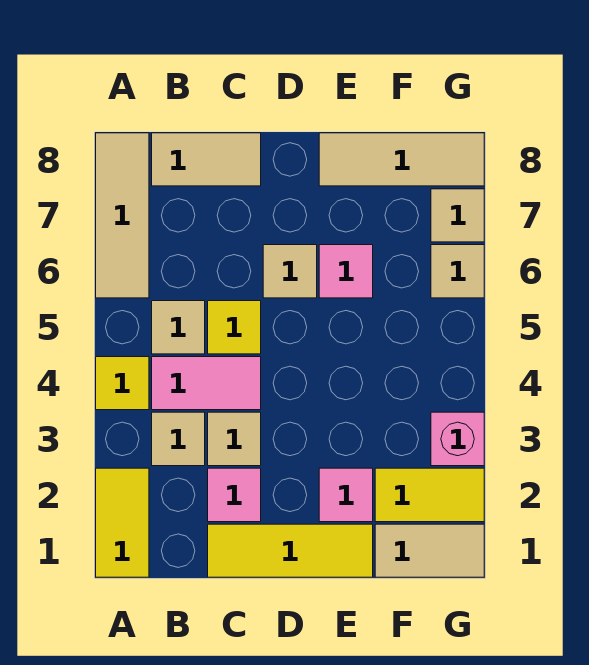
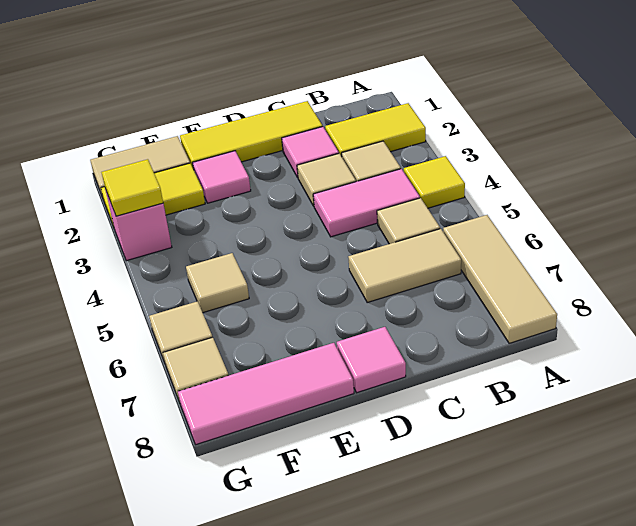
yellow tile A1:A2 level 1 -> yellow tile A2:B2 level 1
tan tile B8:C8 level 1 -> tan tile B6:C6 level 1
yellow tile C5 level 1 -> yellow tile G3 level 2
tan tile D6 level 1 -> tan tile F5 level 1
pink tile E6 level 1 -> pink tile D8 level 1
tan tile E8:G8 level 1 -> pink tile E8:G8 level 1

